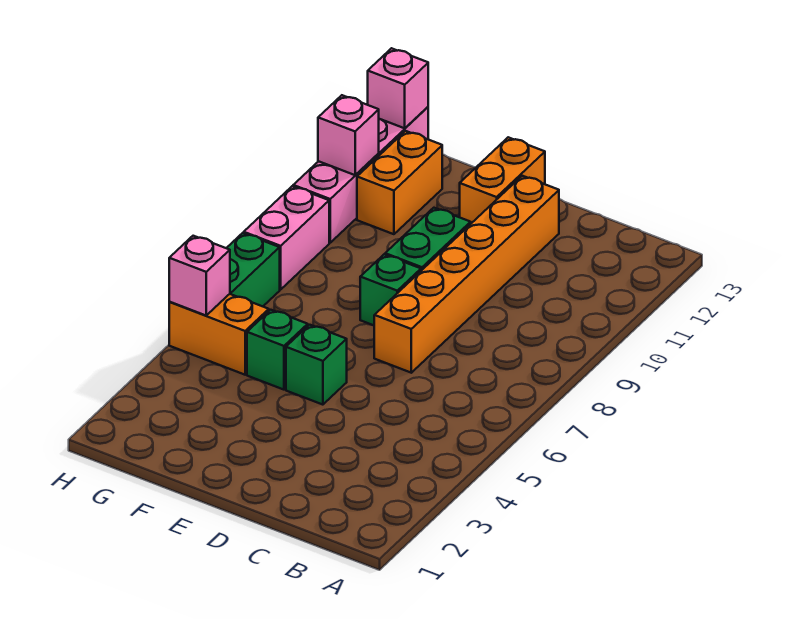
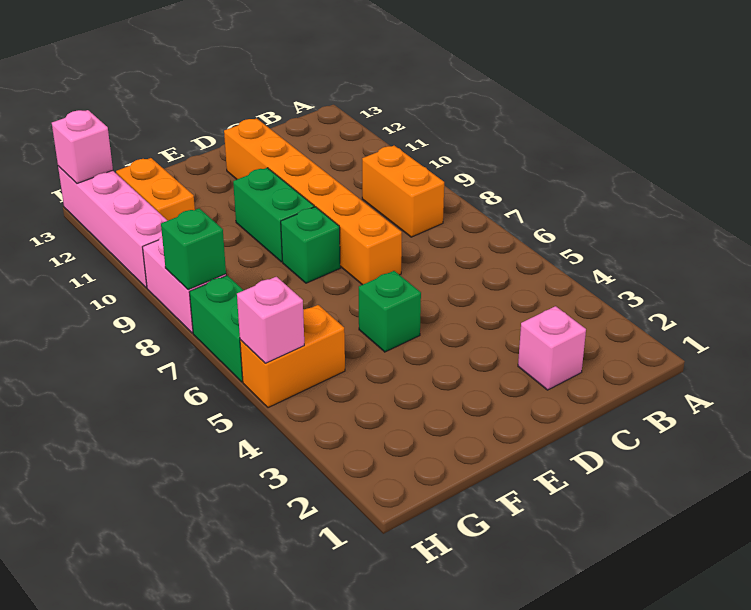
orange brick E12:E13 level 1 -> orange brick B8:B9 level 1
green brick F5 level 1 -> green brick H8 level 2
pink brick H11 level 2 -> pink brick C2 level 1

